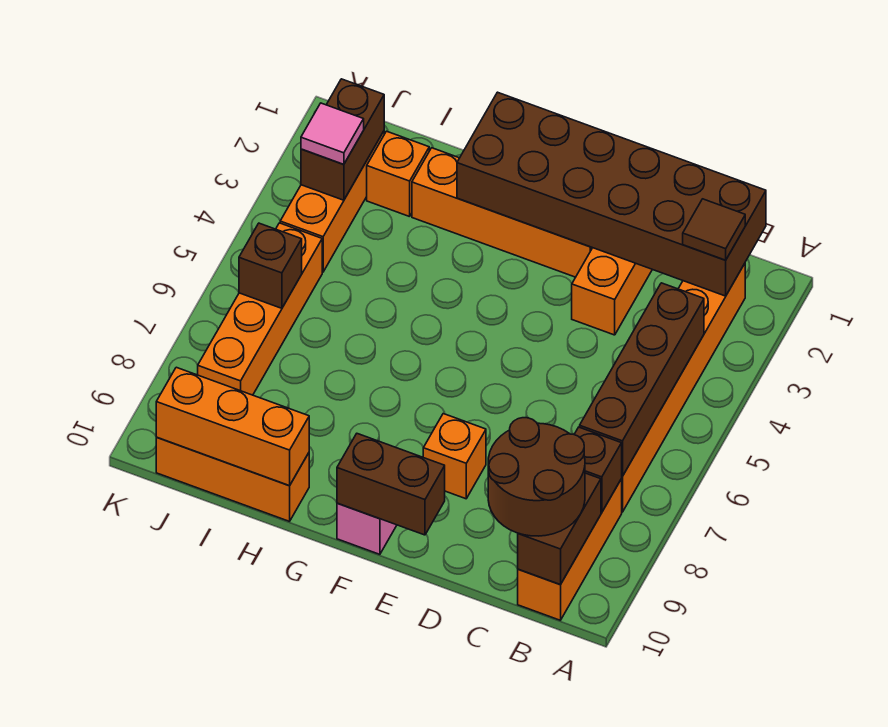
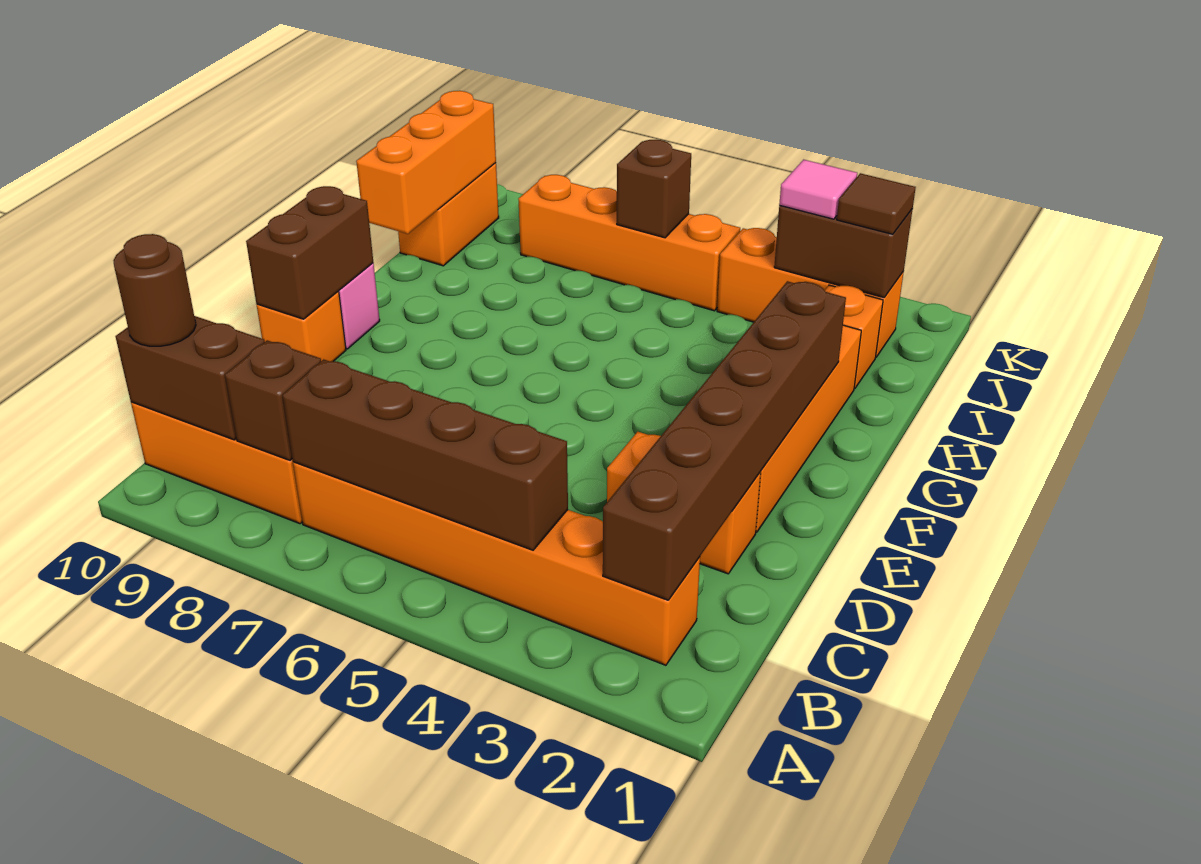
brown brick B1:G2 level 2 -> brown brick B2:G2 level 2
brown tile B2 level 3 -> brown tile J2 level 3
brown round brick B9:C10 level 3 -> brown round brick B10 level 3
orange brick E8 level 1 -> orange brick E10 level 1
orange brick H10:J10 level 1 -> orange brick I10:J10 level 1

